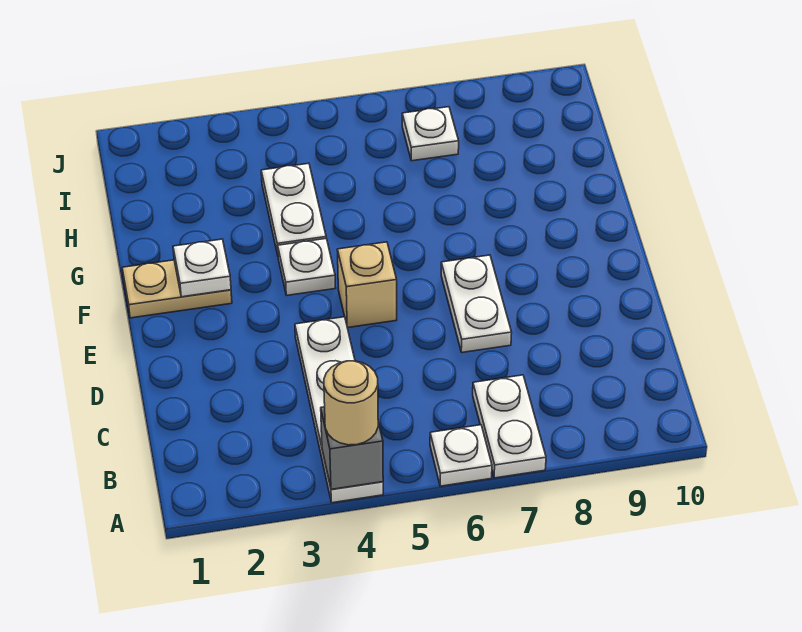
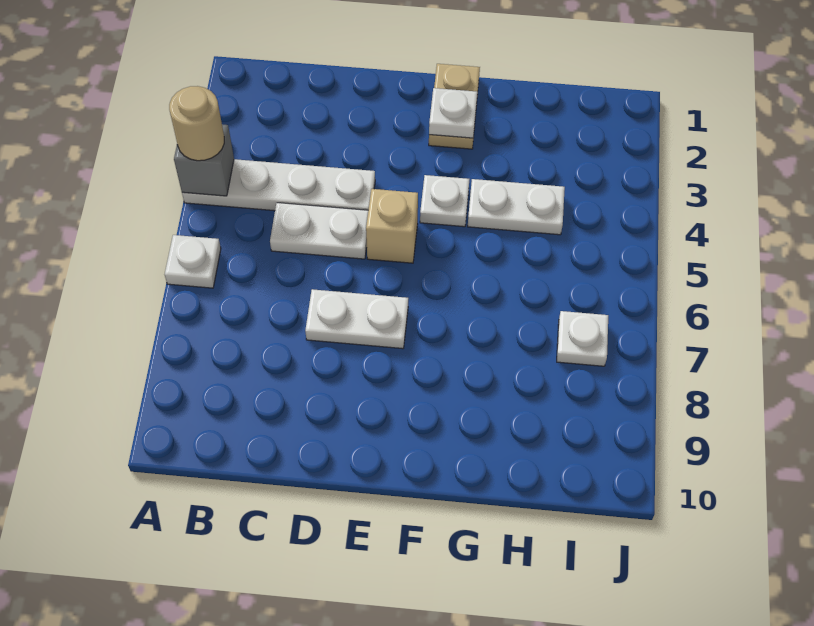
white plate A7:B7 level 1 -> white plate C5:D5 level 1

